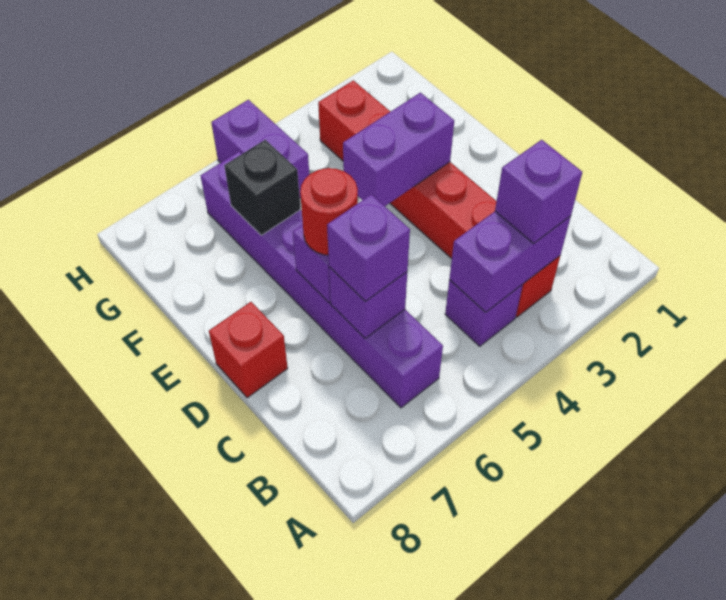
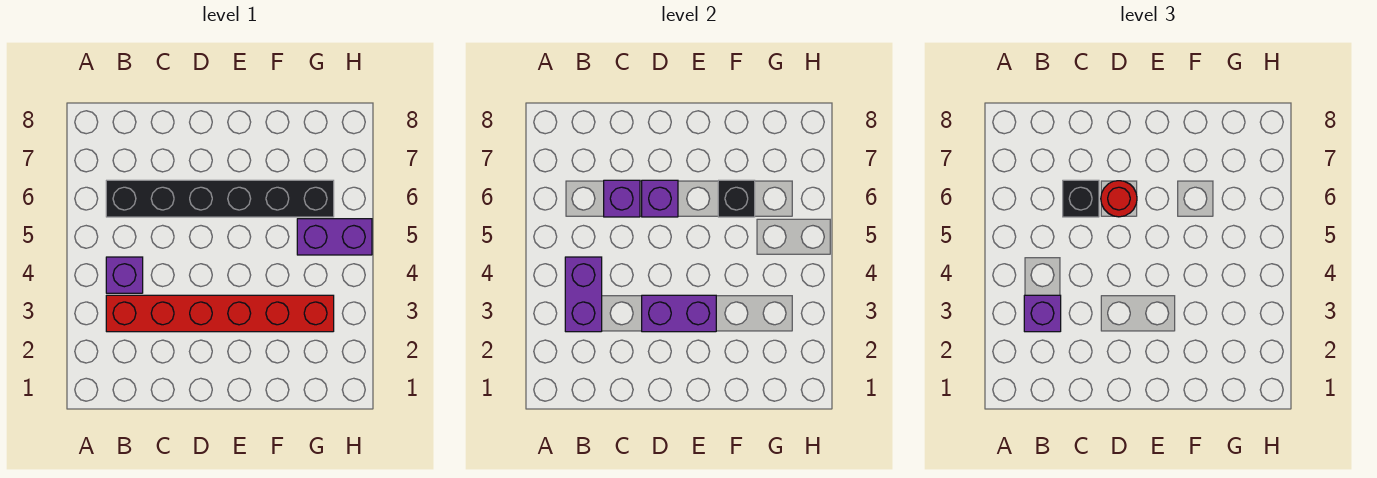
purple brick B6:G6 level 1 -> black brick B6:G6 level 1
purple brick C6 level 3 -> black brick C6 level 3
red brick D8 level 1 -> none
purple brick E3:E4 level 2 -> purple brick D3:E3 level 2

